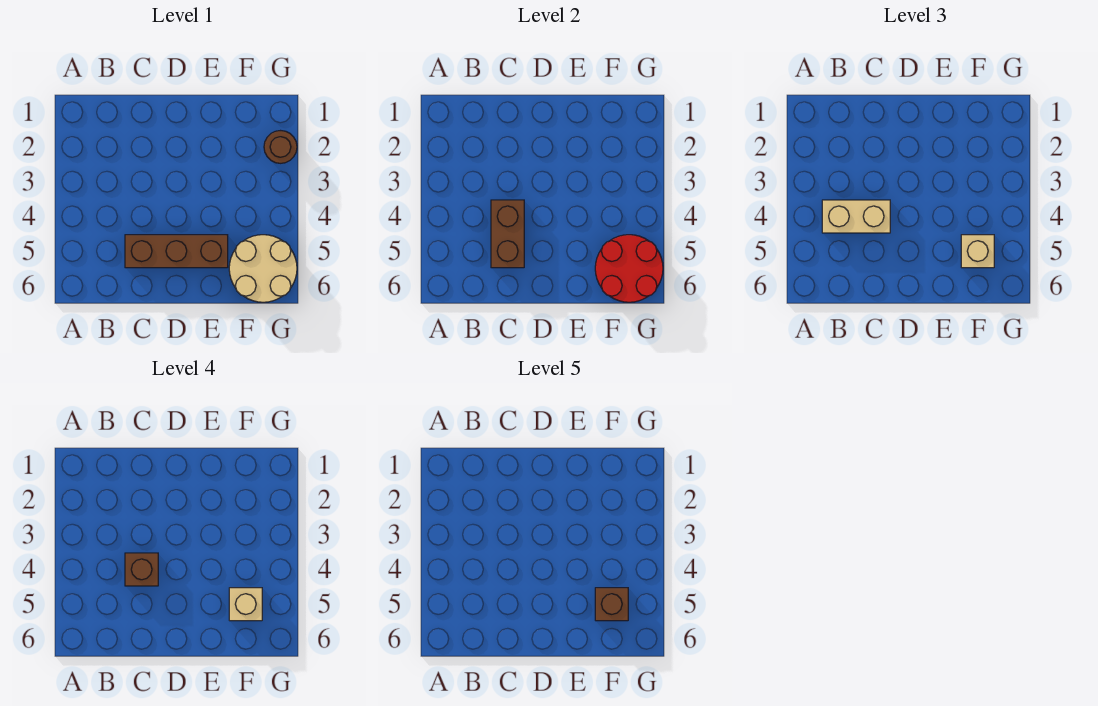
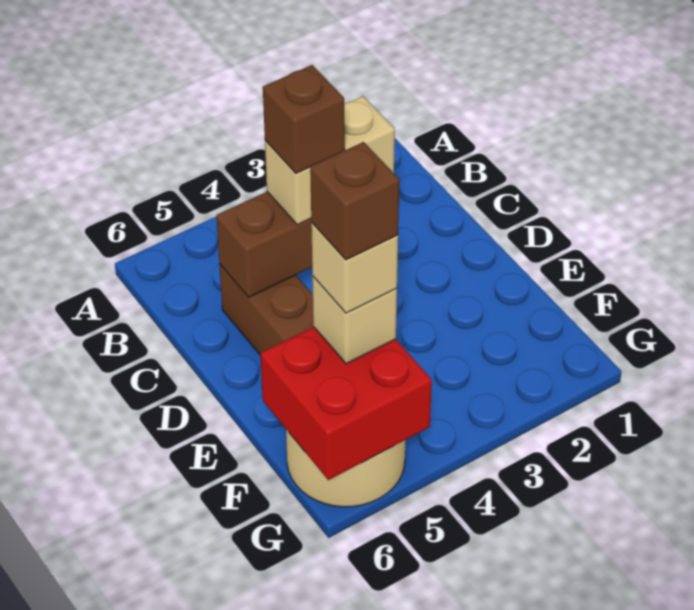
tan brick B4:C4 level 3 -> tan brick C3:C4 level 3
red round brick F5:G6 level 2 -> red brick F5:G6 level 2
brown round brick G2 level 1 -> none

